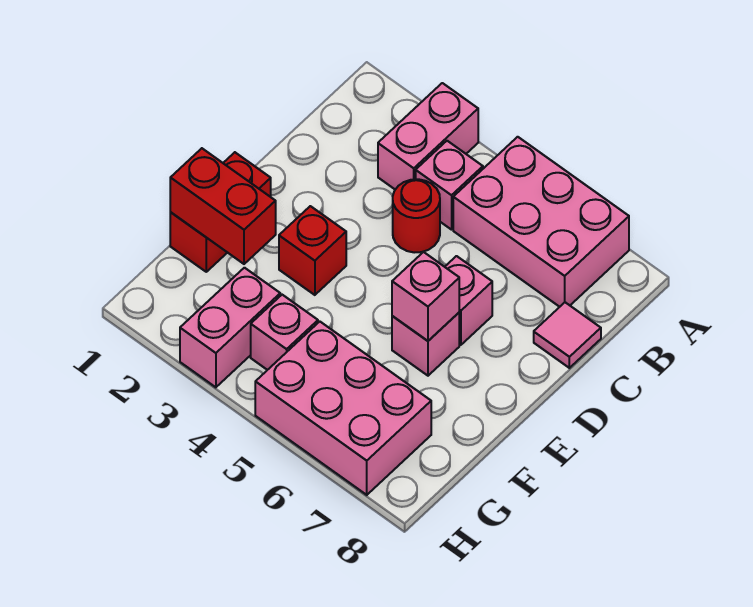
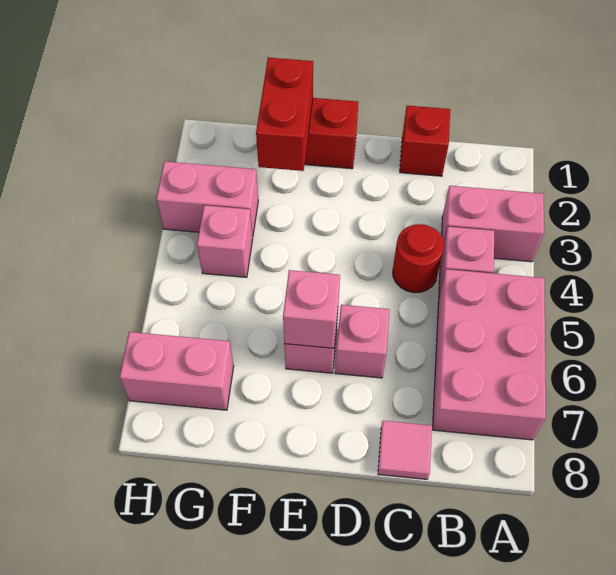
red brick E3 level 1 -> red brick C1 level 1
pink brick G5:H7 level 1 -> pink brick G7:H7 level 1

